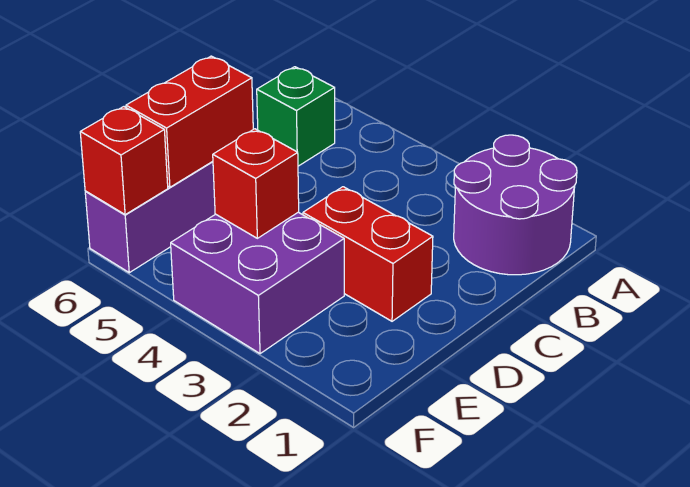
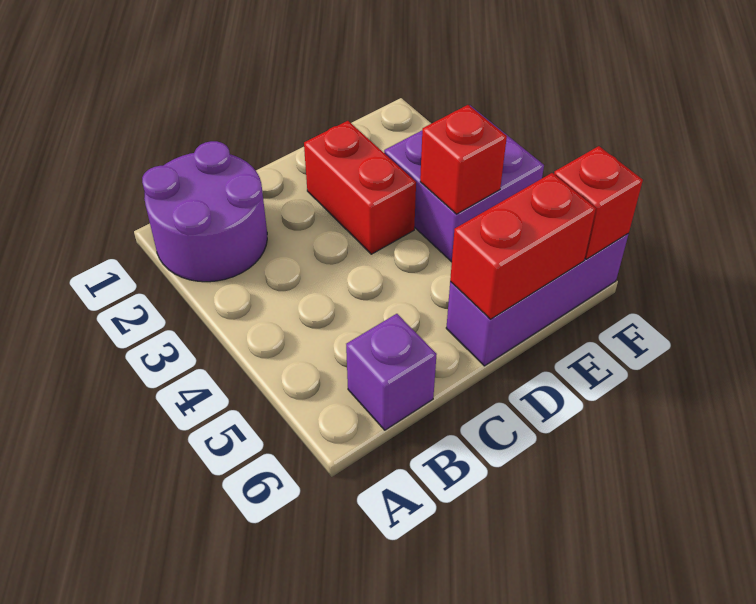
green brick B6 level 1 -> purple brick B6 level 1

